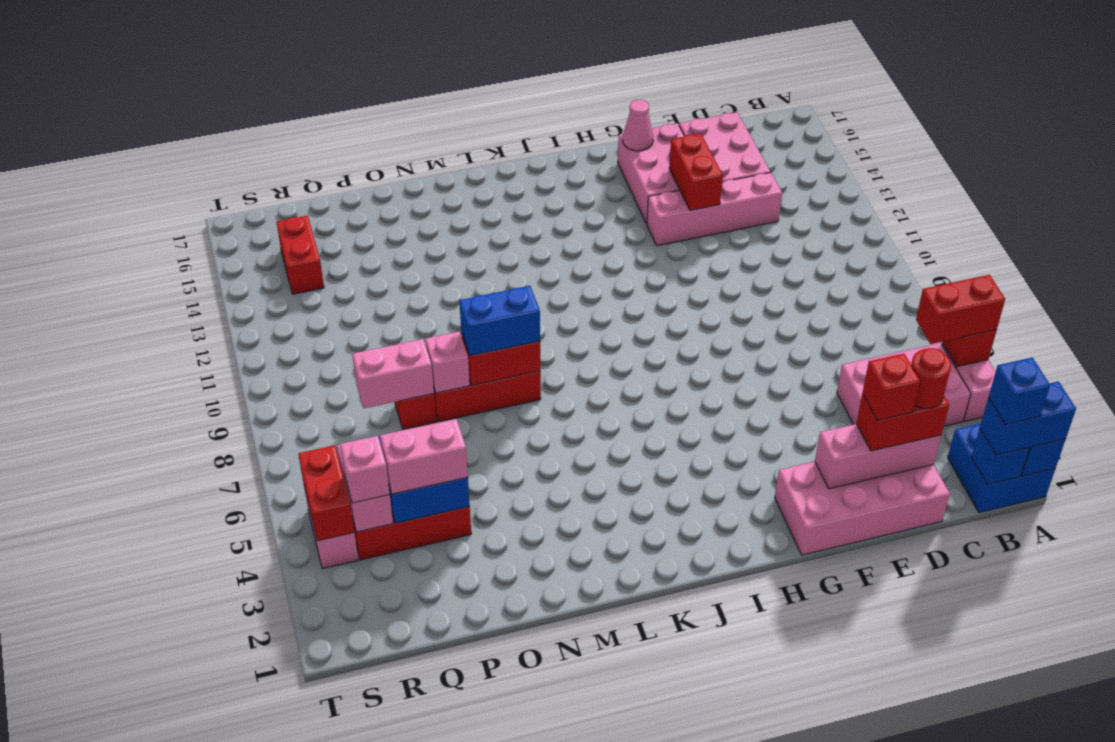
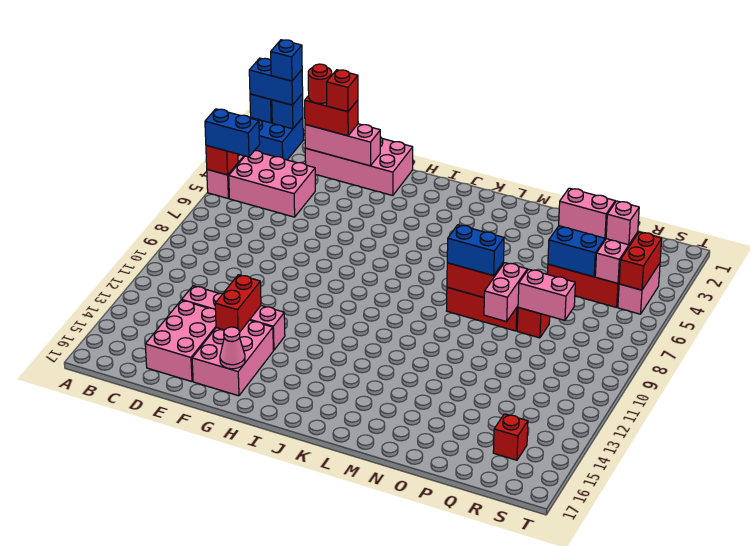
red brick A5:B5 level 3 -> blue brick A5:B5 level 3
pink brick O8 level 2 -> pink brick O8:O9 level 2
red brick R14:R15 level 1 -> red brick R15 level 1

